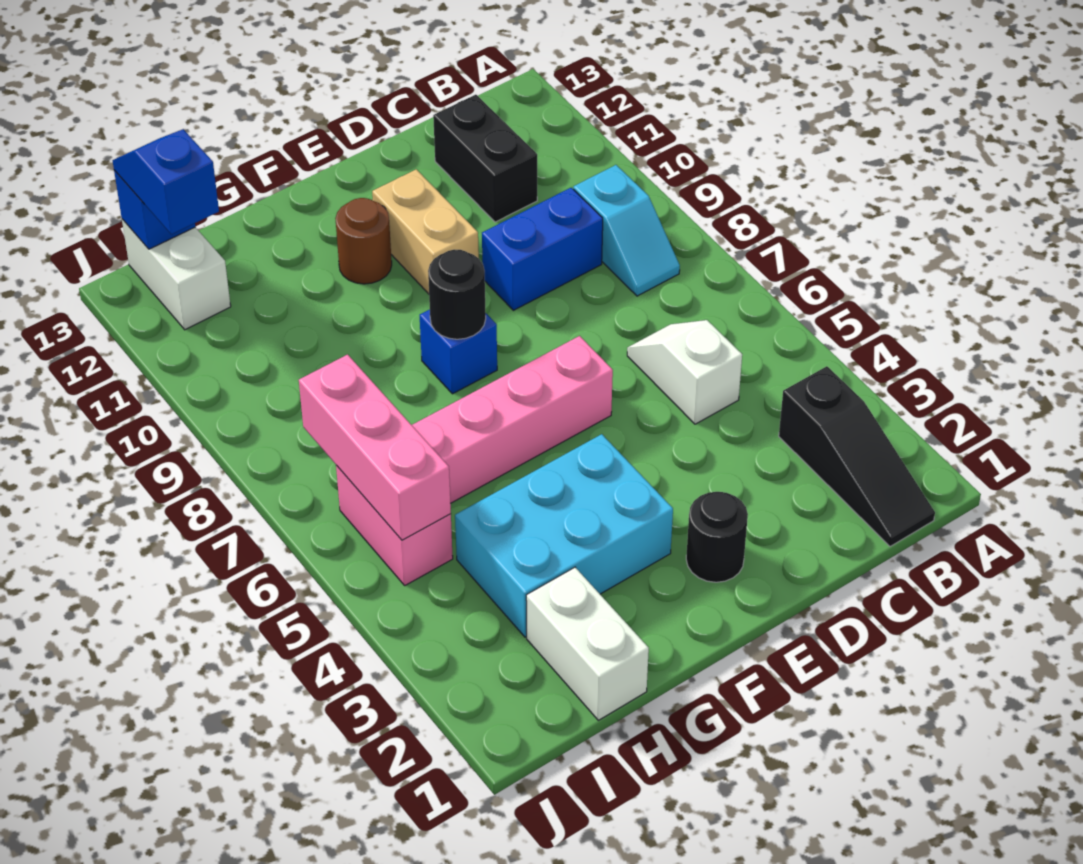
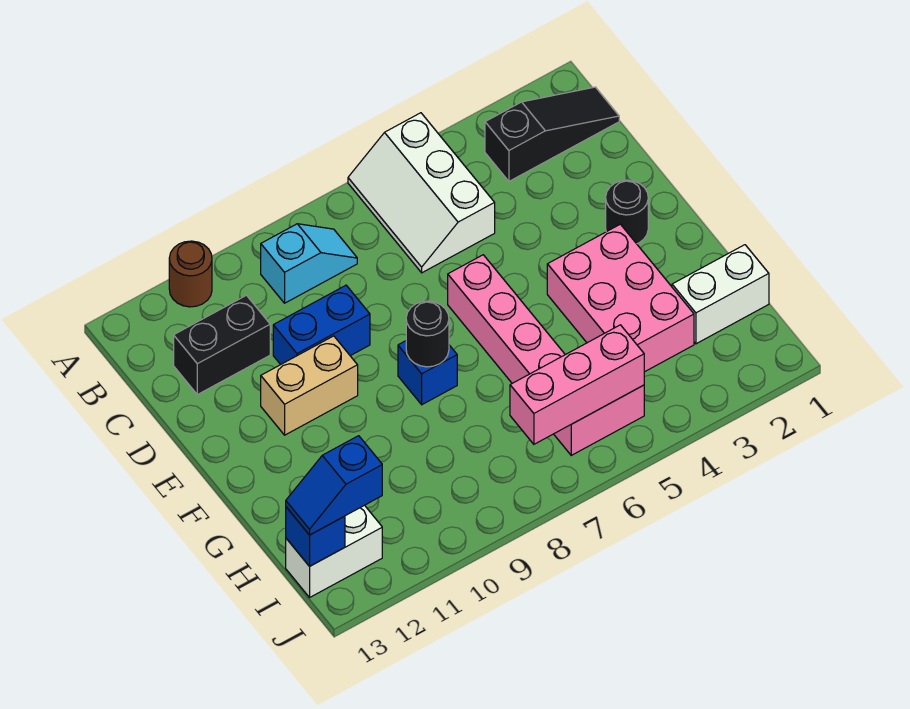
white slope C5:C6 level 1 top 5 -> white slope A5:C6 level 1 top 5
blue brick C9:D9 level 1 -> blue brick D9:D10 level 1
cyan brick F3:H4 level 1 -> pink brick F3:H4 level 1
brown round brick F11 level 1 -> brown round brick A11 level 1

